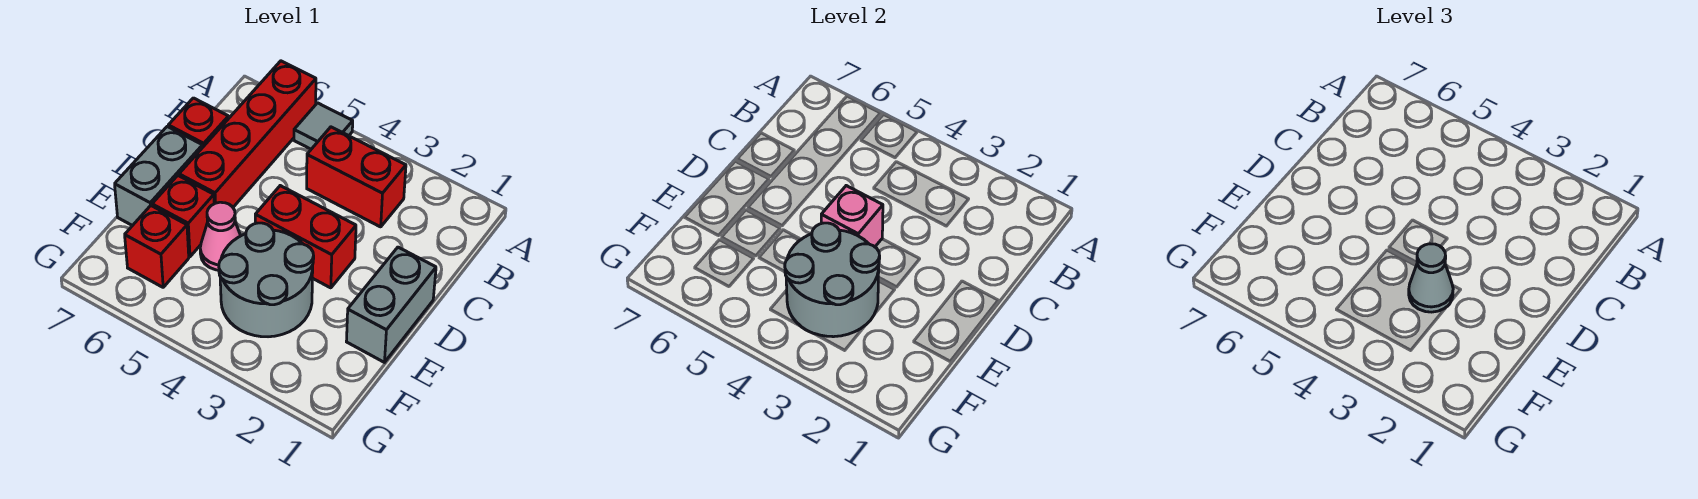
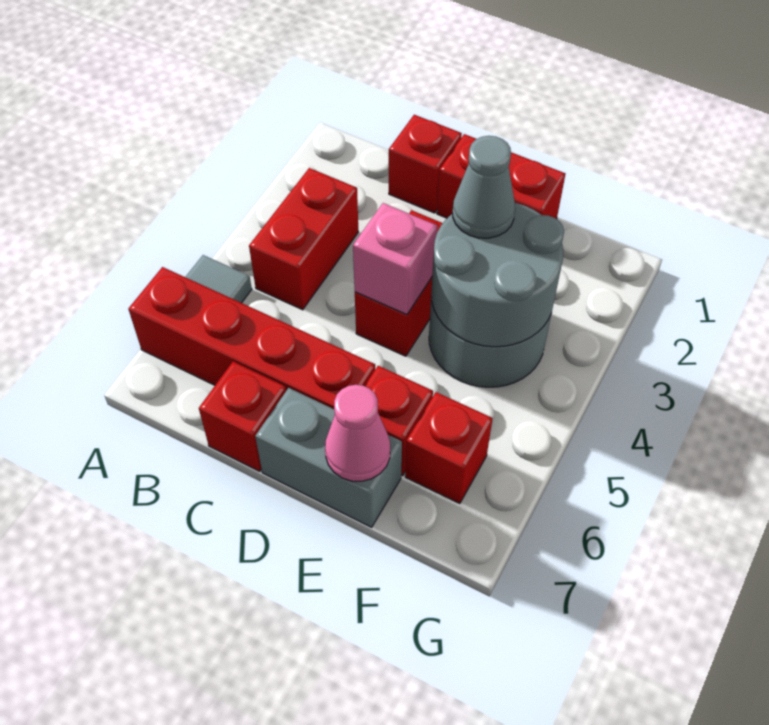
none -> red brick C1 level 1
grey brick D1:E1 level 1 -> red brick D1:E1 level 1
pink cone E5 level 1 -> pink cone E7 level 2

